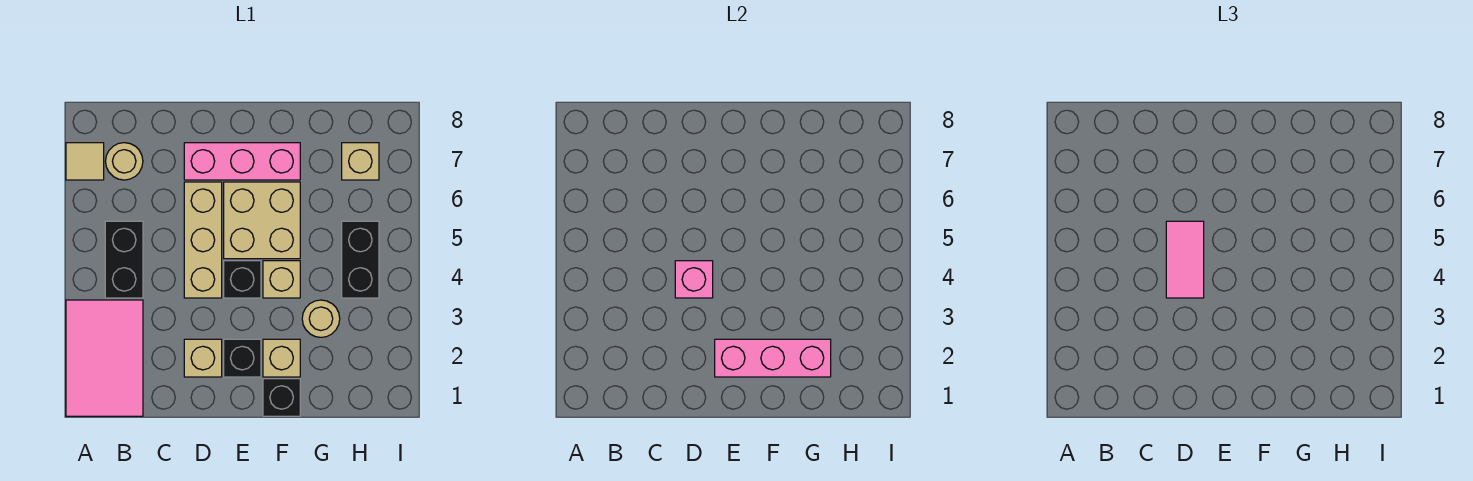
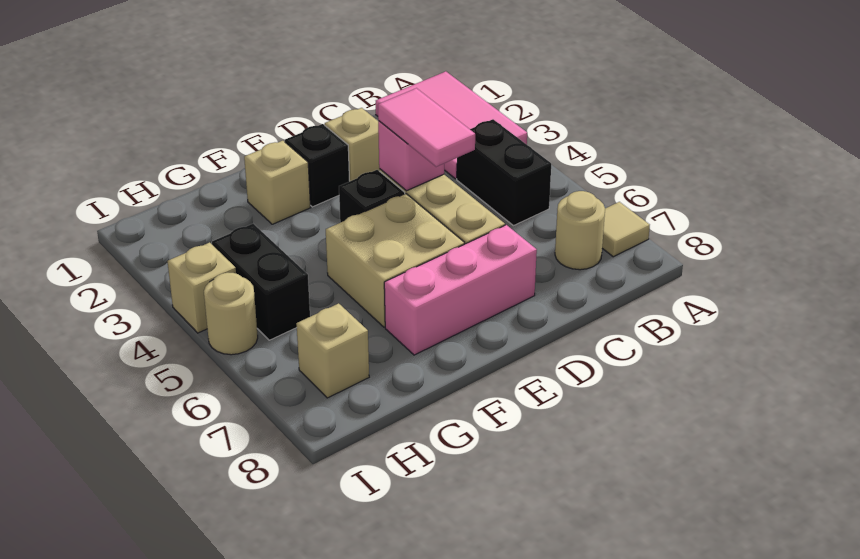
pink brick E2:G2 level 2 -> none
black brick F1 level 1 -> none
tan brick F4 level 1 -> tan brick I4 level 1
tan round brick G3 level 1 -> tan round brick I5 level 1

